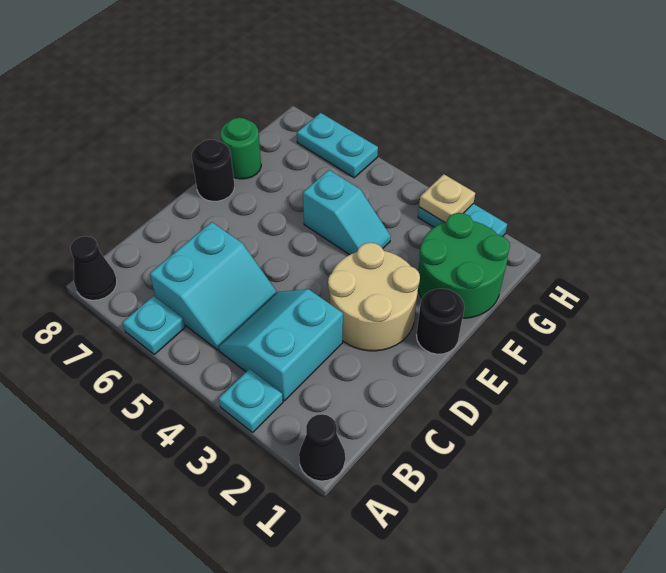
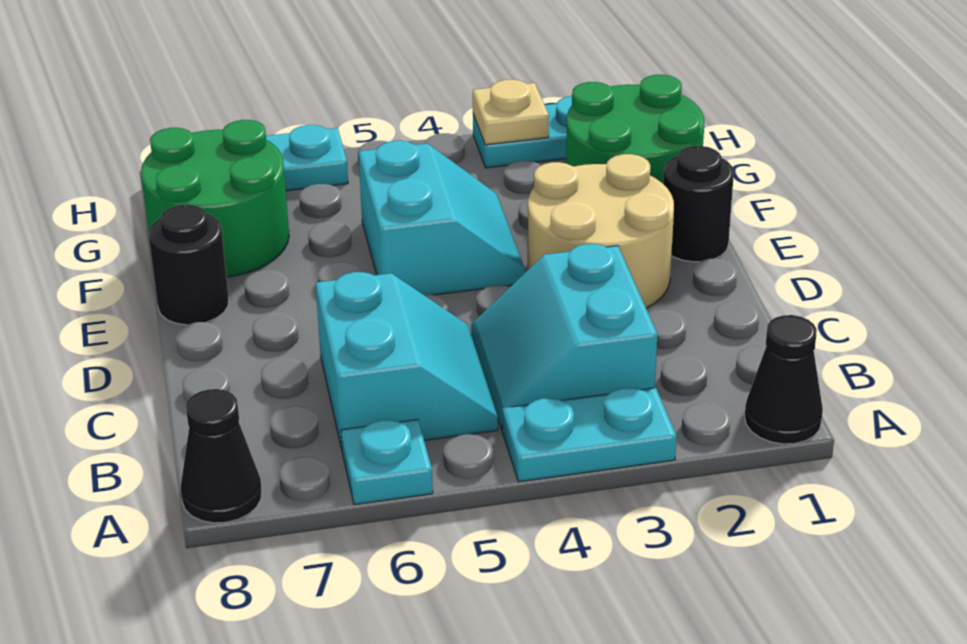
cyan plate A3 level 1 -> cyan plate A3:A4 level 1
cyan slope F4:F5 level 1 top 5 -> cyan slope E4:F5 level 1 top 5
green round brick F8 level 1 -> green round brick F7:G8 level 1

